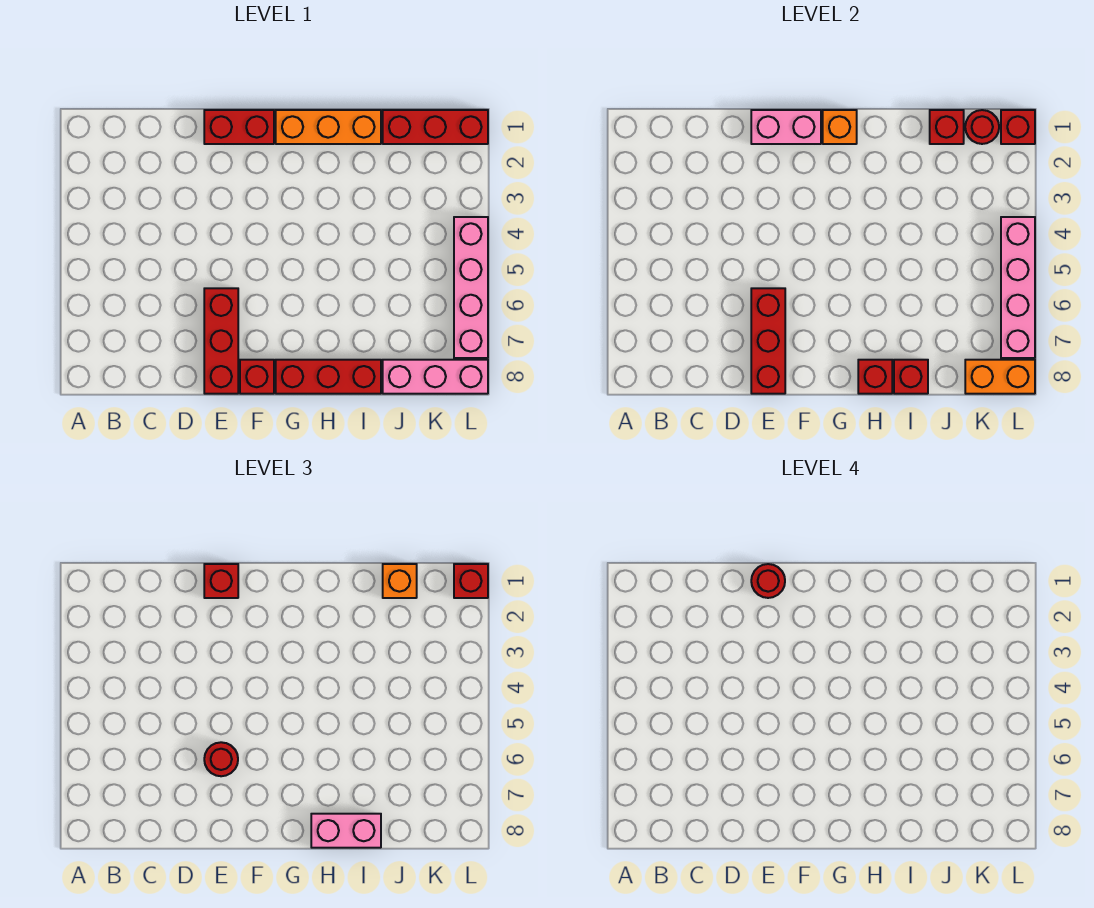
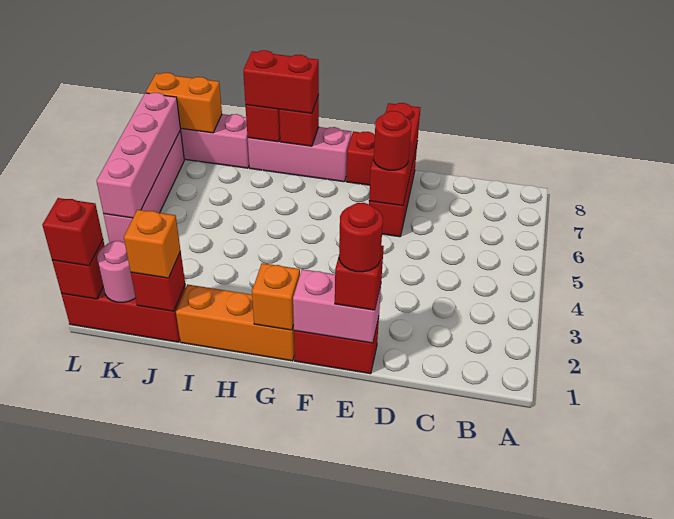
red brick G8:I8 level 1 -> pink brick G8:I8 level 1
pink brick H8:I8 level 3 -> red brick H8:I8 level 3
red round brick K1 level 2 -> pink round brick K1 level 2

